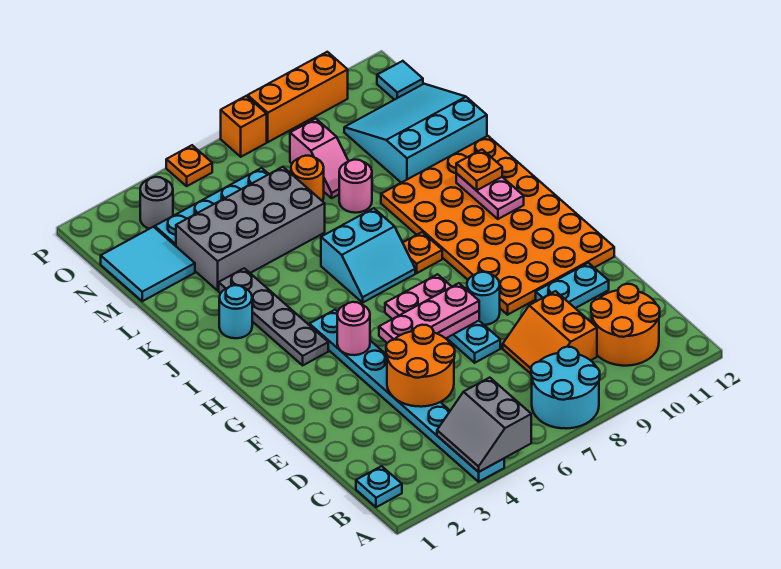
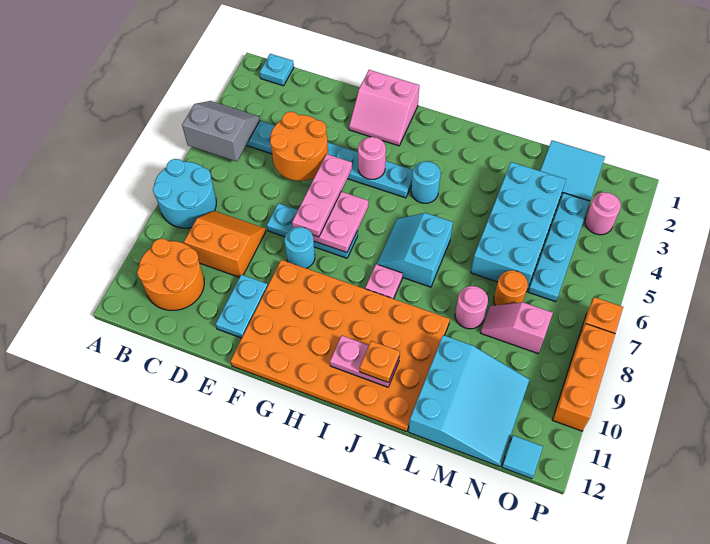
none -> pink slope F1:G2 level 1 top 1
grey plate H3:K3 level 1 -> none
orange plate I8 level 1 -> pink plate I8 level 1
cyan round brick J2 level 1 -> cyan round brick I4 level 1
grey brick L3:M6 level 1 -> cyan brick L3:M6 level 1
grey round brick O3 level 1 -> pink round brick O3 level 1
orange plate P5 level 1 -> none

